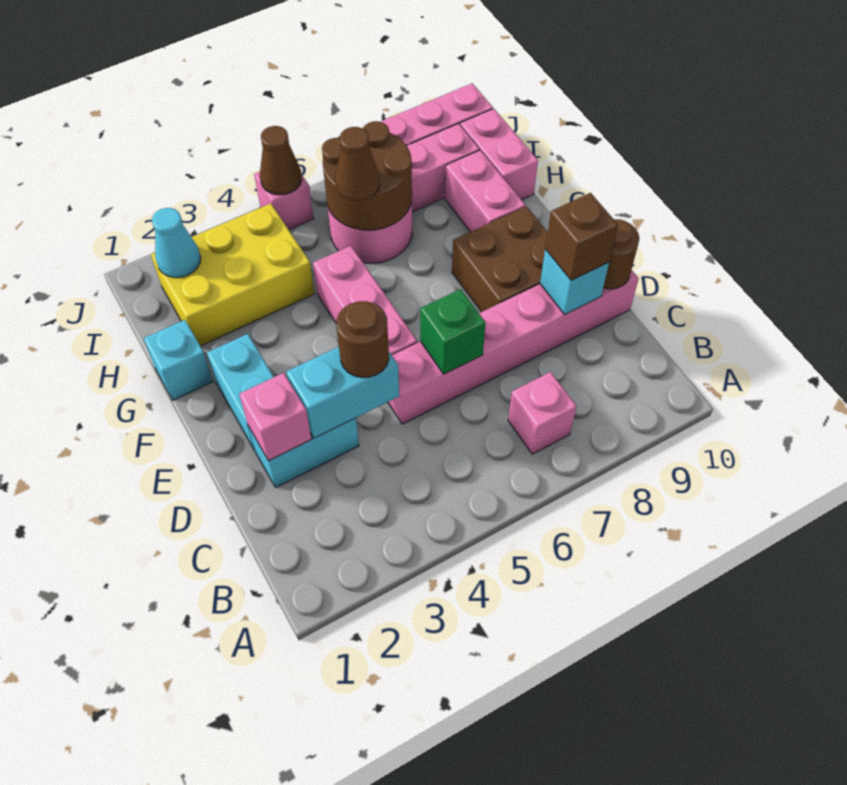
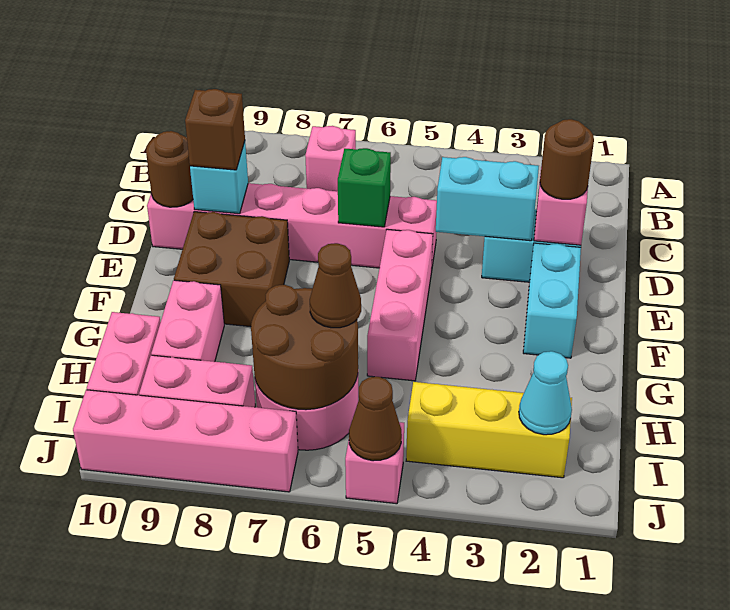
brown round brick D4 level 3 -> brown round brick D2 level 3
cyan brick G1 level 1 -> none
yellow brick H2:I4 level 1 -> yellow brick I2:I4 level 1

